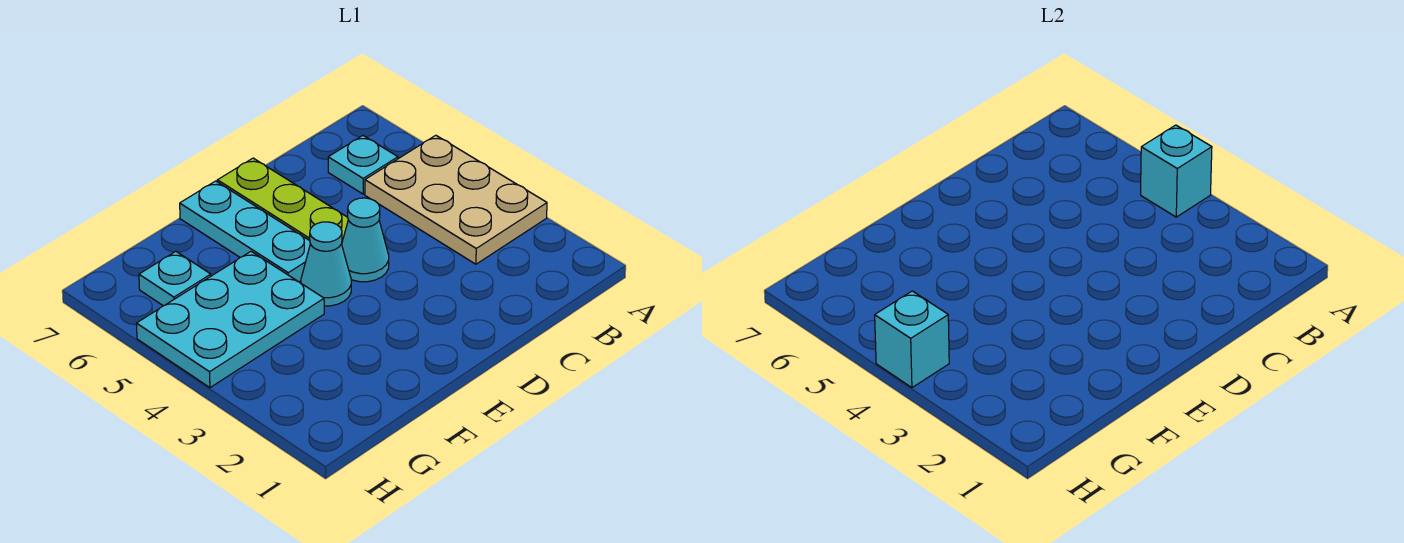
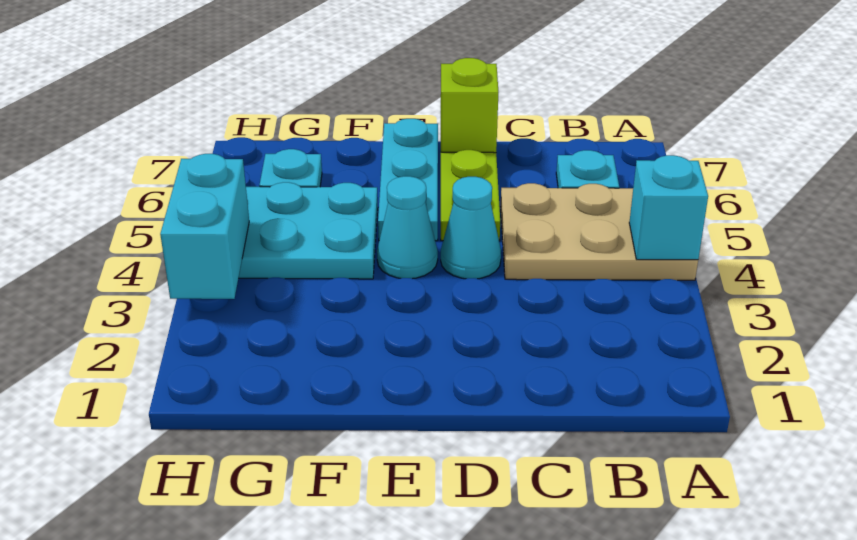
tan plate A3:B5 level 1 -> tan plate A4:C5 level 1
none -> lime brick D7 level 2
cyan brick H4 level 2 -> cyan brick H3:H4 level 2

